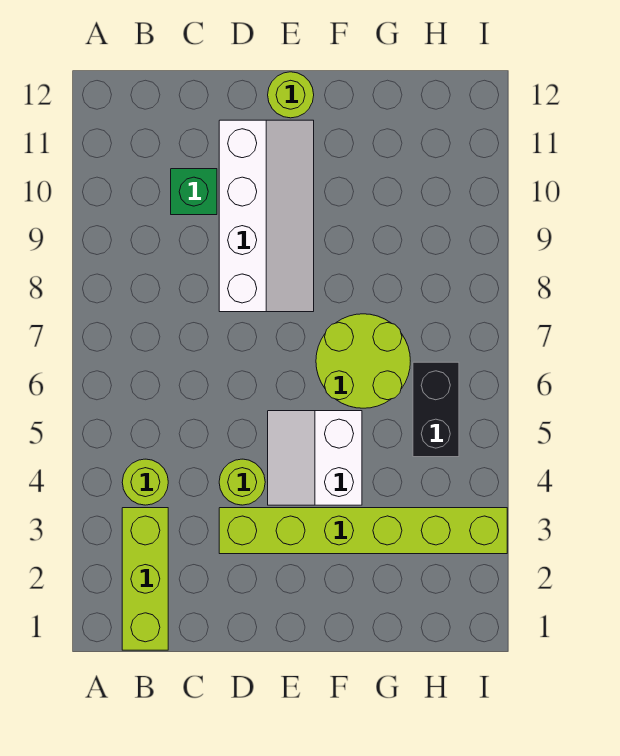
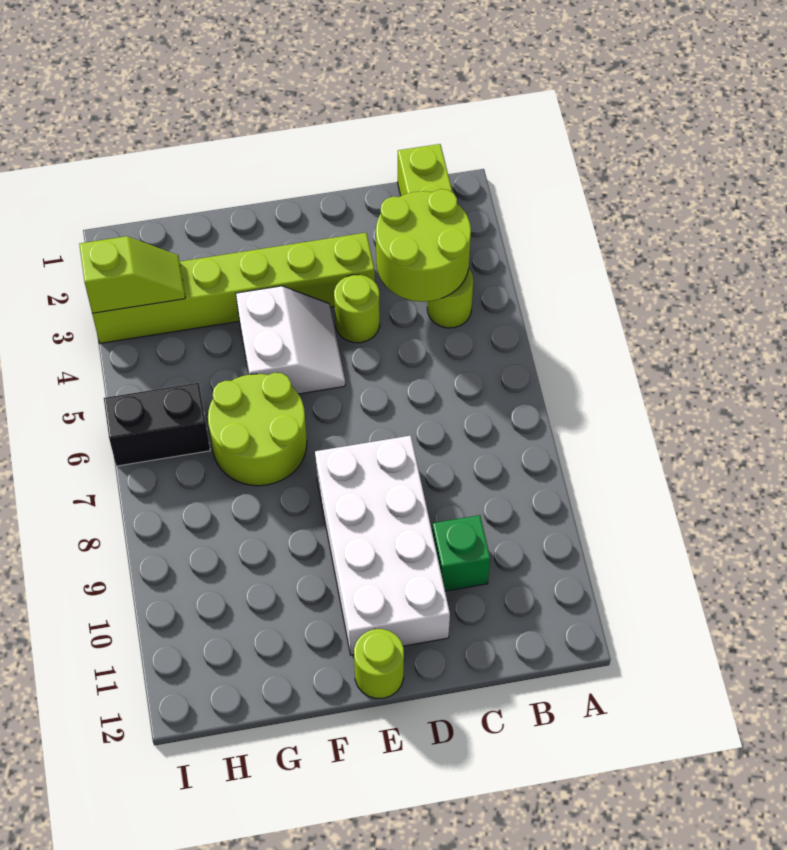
none -> lime round brick B3:C4 level 2
white slope D8:E11 level 1 top D -> white brick D8:E11 level 1
none -> lime slope H3:I3 level 2 top I
black brick H5:H6 level 1 -> black brick H6:I6 level 1

